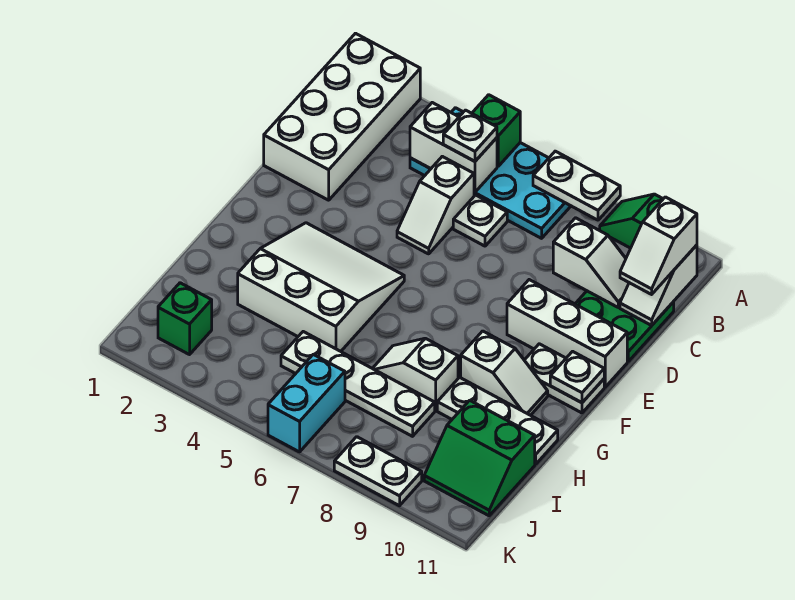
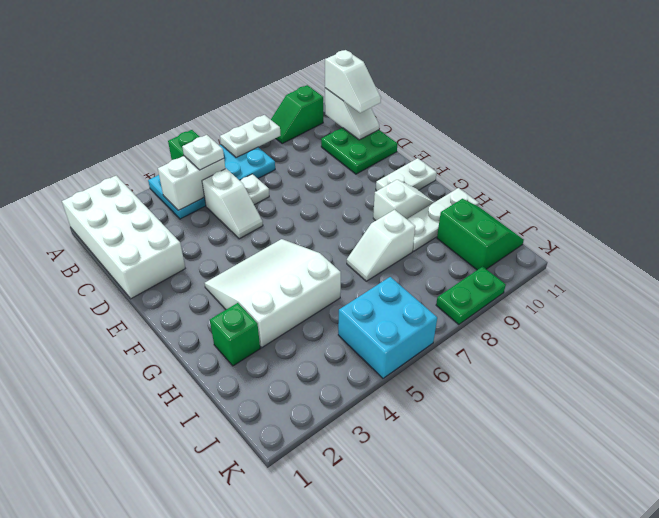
white slope C9:C10 level 2 top 9 -> none
white brick E9:E11 level 1 -> none
white plate F11 level 2 -> none
white plate I5:I8 level 1 -> none
green slope I10:J11 level 1 top I -> green slope I10:J11 level 1 top 10
green brick J2 level 1 -> green brick H2 level 1
cyan brick J6:K6 level 1 -> cyan brick J5:K6 level 1
white plate K8:K9 level 1 -> green plate K8:K9 level 1

